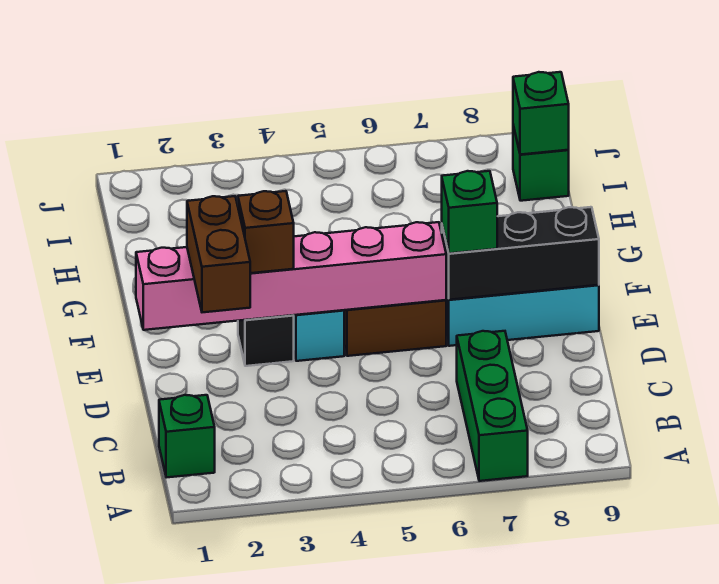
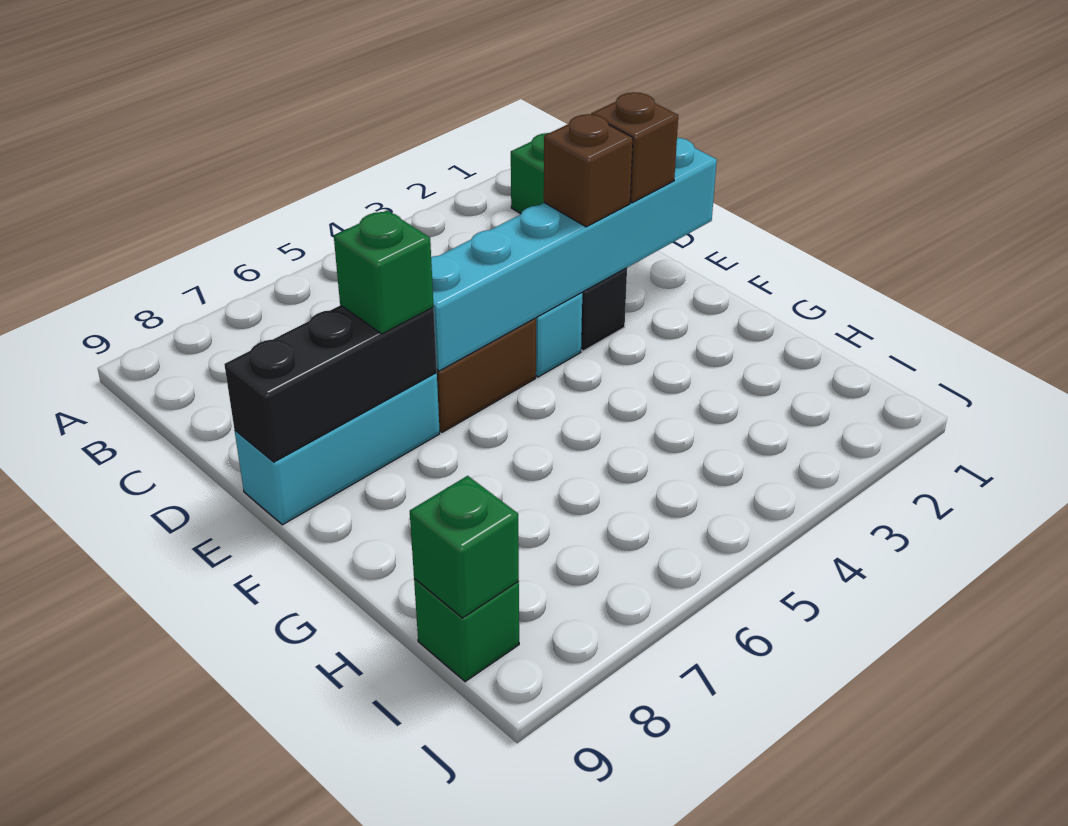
green brick A7:C7 level 1 -> none
brown brick D2:E2 level 3 -> brown brick E2 level 3
pink brick E1:E6 level 2 -> cyan brick E1:E6 level 2

